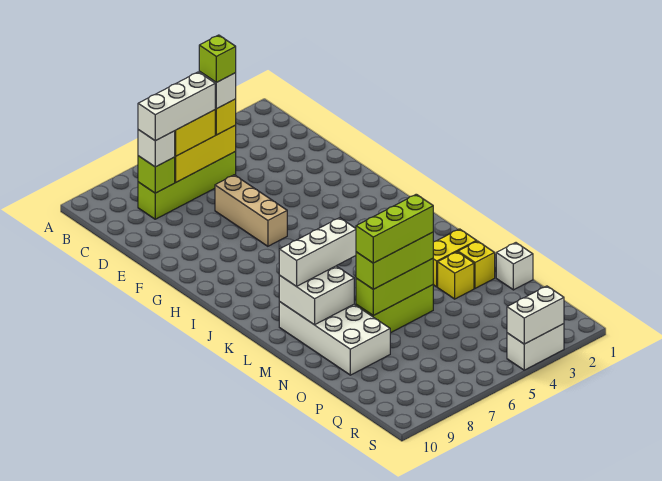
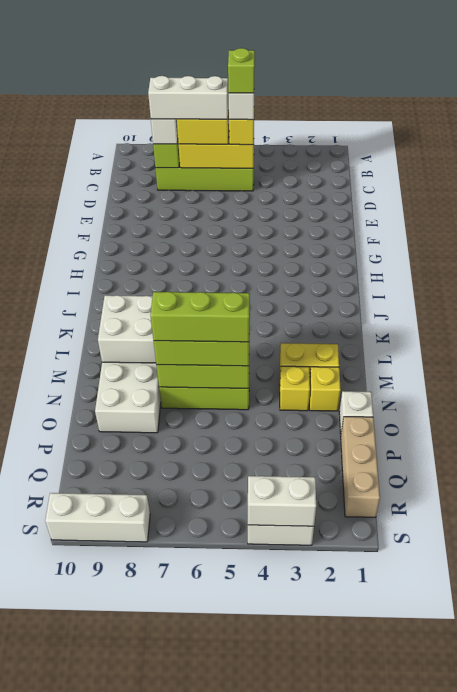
tan brick E6:G6 level 1 -> tan brick P1:R1 level 1
white brick L7:L9 level 3 -> white brick S8:S10 level 1

